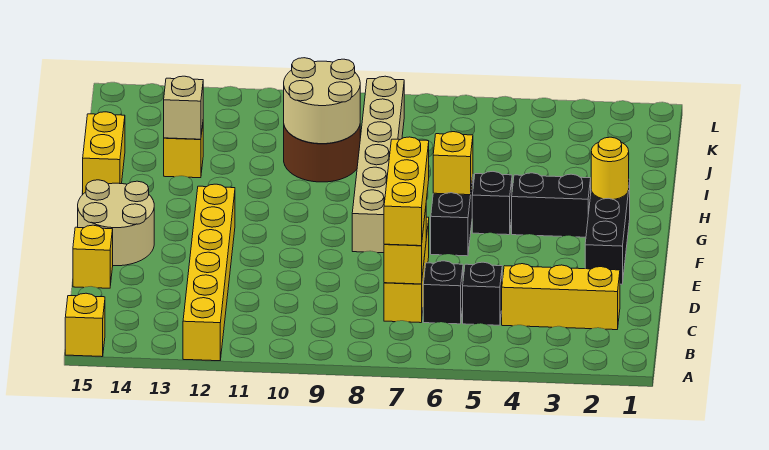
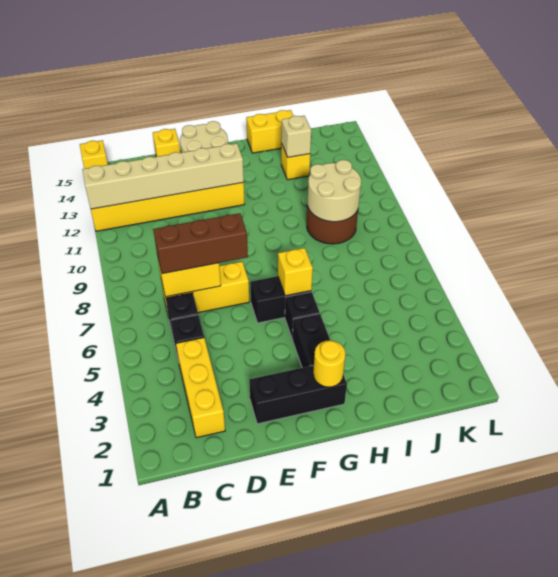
yellow brick C7:E7 level 3 -> brown brick C7:E7 level 3
tan brick F8:K8 level 1 -> tan brick A12:F12 level 2

